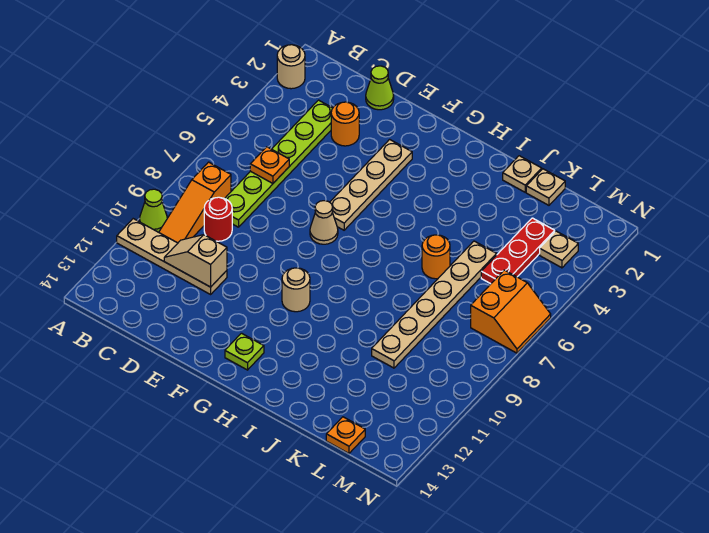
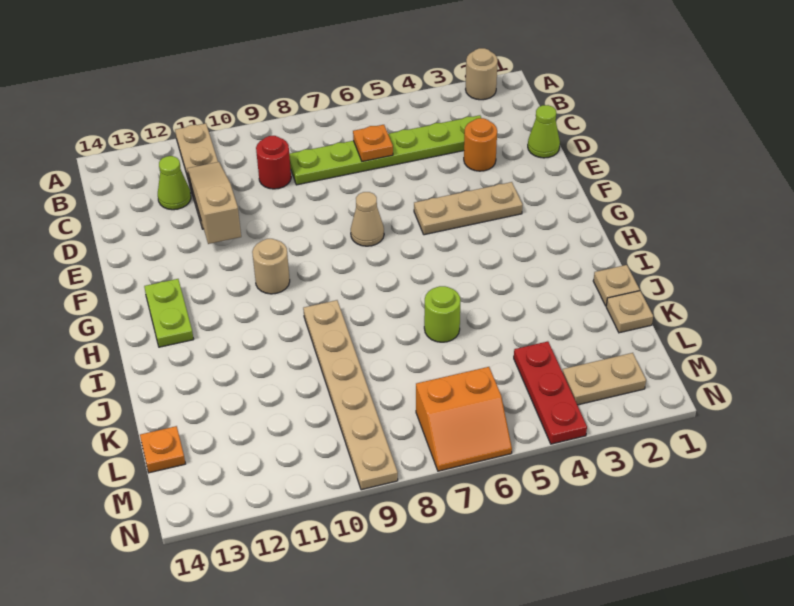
lime cone A10 level 1 -> lime cone C12 level 1
orange slope B8:B10 level 1 top 8 -> none
tan slope C11:D11 level 2 top D -> tan slope C11:E11 level 2 top E
tan plate F3:F6 level 1 -> tan plate F3:F5 level 1
lime plate G13 level 1 -> lime plate G13:H13 level 1
orange round brick J6 level 1 -> lime round brick J6 level 1
tan plate K5:K10 level 1 -> tan plate I9:N9 level 1
red plate L3:L5 level 1 -> red plate L4:N4 level 1
tan plate M3 level 1 -> tan plate M2:M3 level 1

